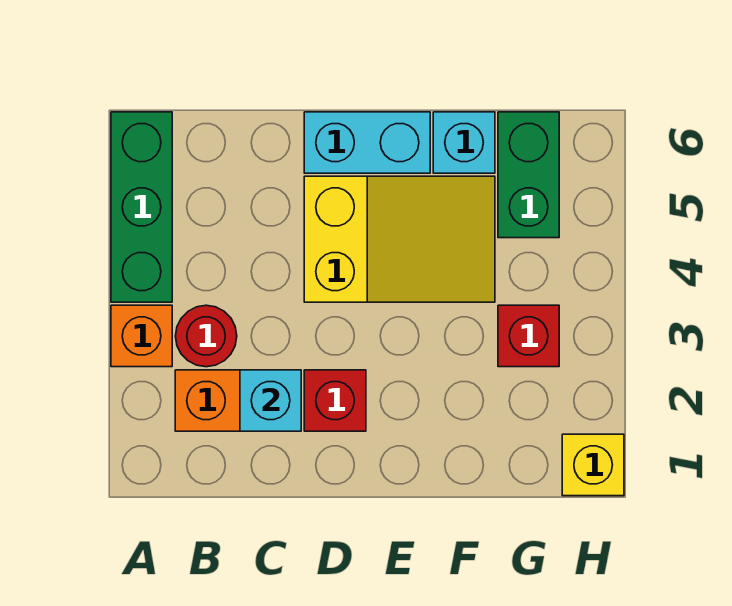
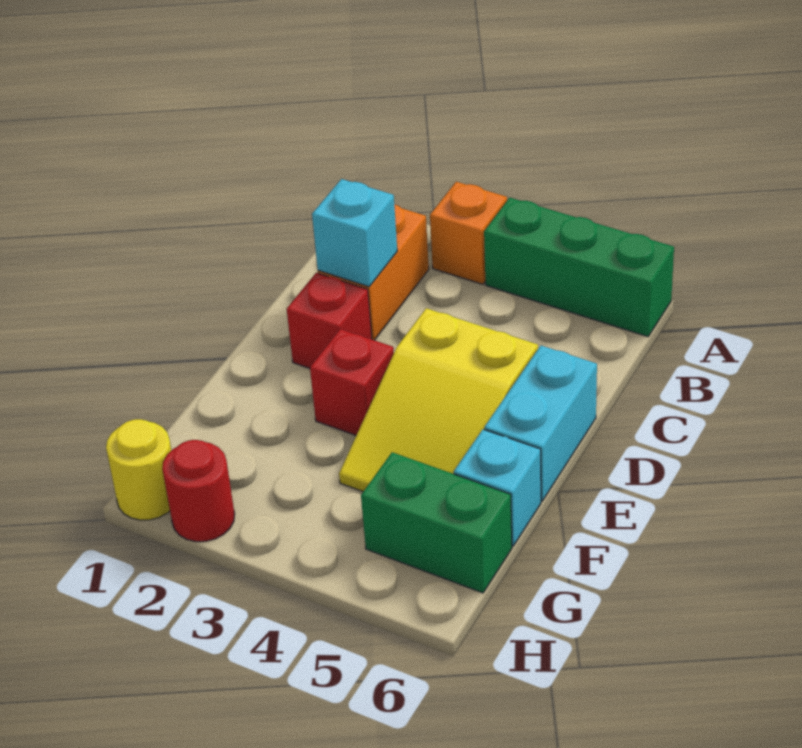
red round brick B3 level 1 -> red round brick H2 level 1
red brick G3 level 1 -> red brick E3 level 1
yellow brick H1 level 1 -> yellow round brick H1 level 1

